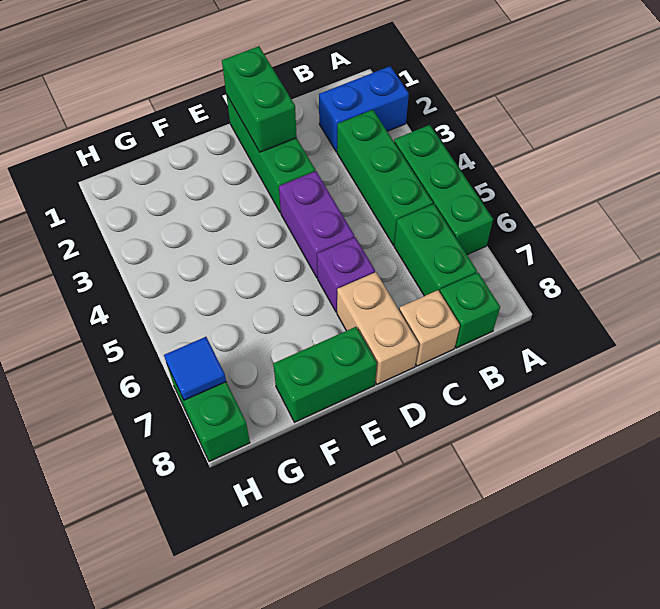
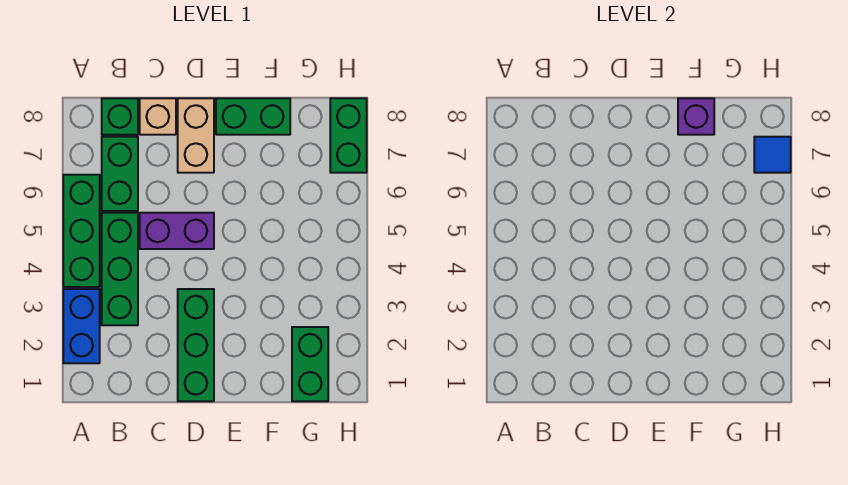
blue brick A2:B2 level 1 -> blue brick A2:A3 level 1
green brick D1:D2 level 2 -> green brick G1:G2 level 1
purple brick D4:D5 level 1 -> purple brick C5:D5 level 1
purple brick D6 level 1 -> purple brick F8 level 2

